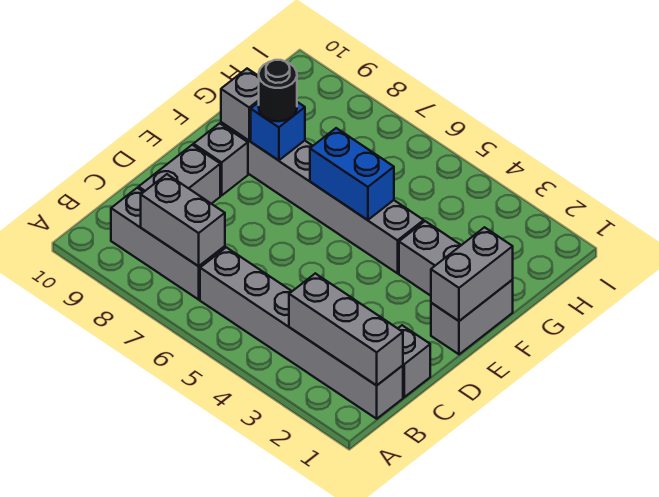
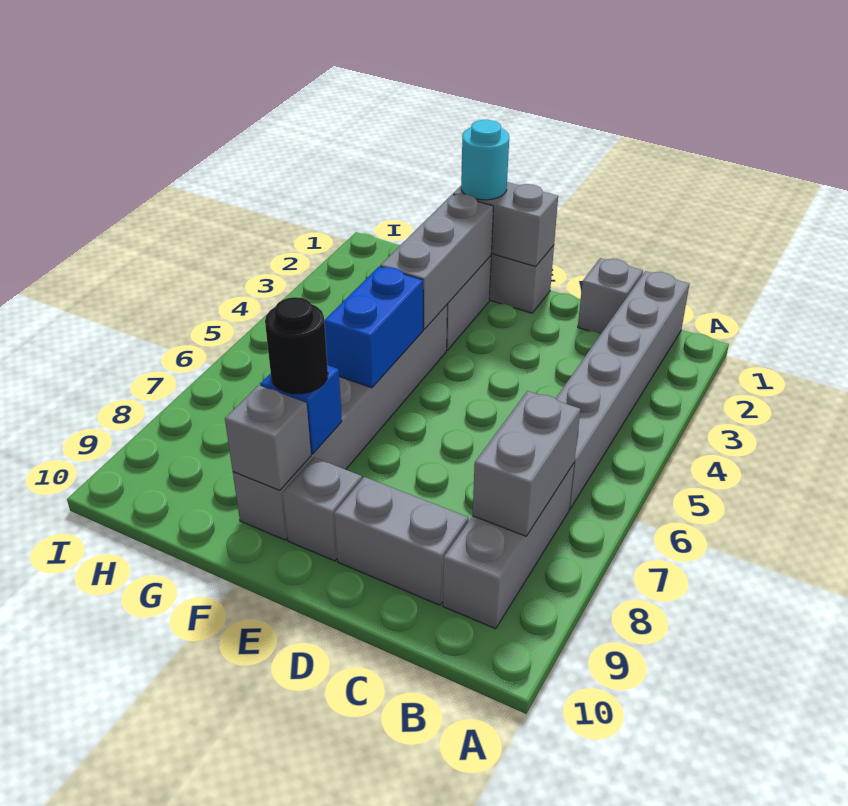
grey brick B1:B3 level 2 -> grey brick F2:F4 level 2
none -> cyan round brick F1 level 3

